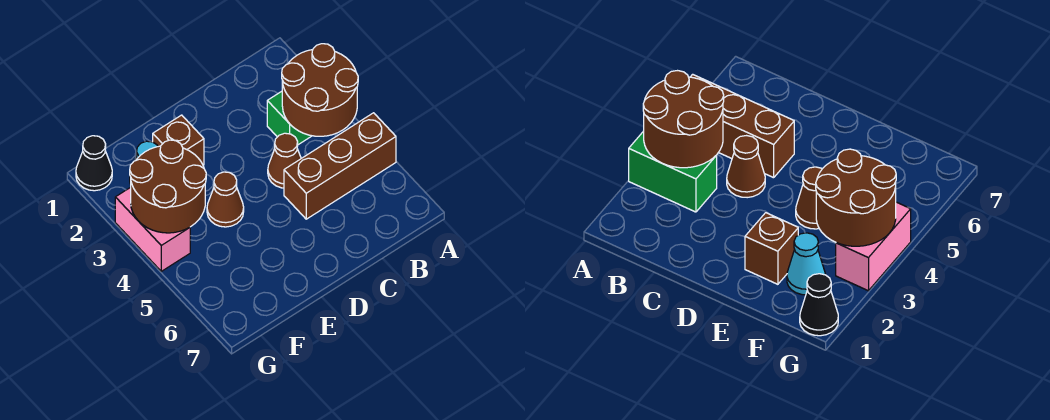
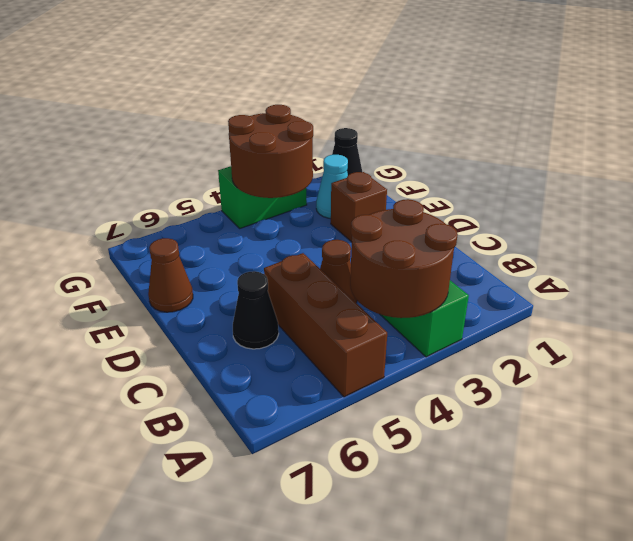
none -> black cone C6 level 1
brown cone E4 level 1 -> brown cone E7 level 1
pink brick G3:G4 level 1 -> green brick G3:G4 level 1

